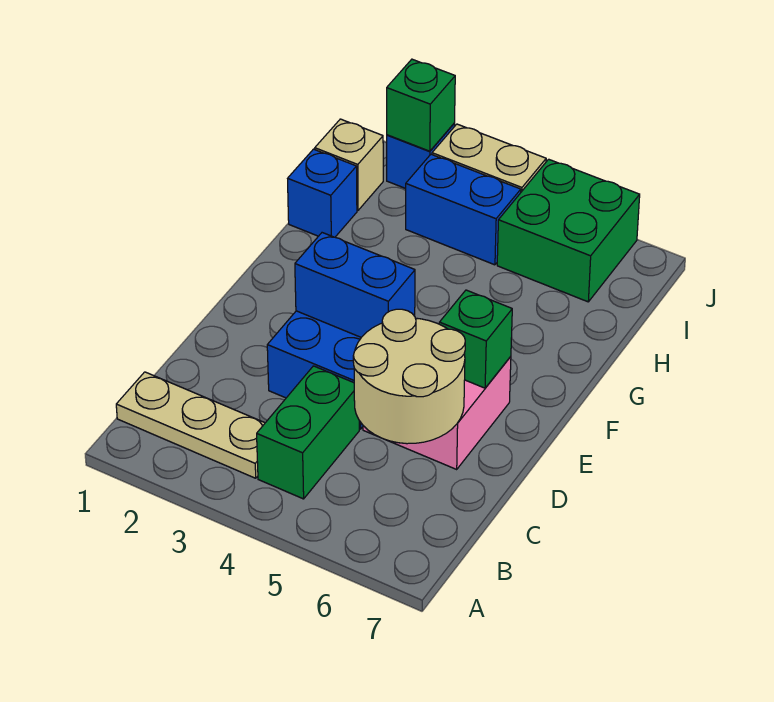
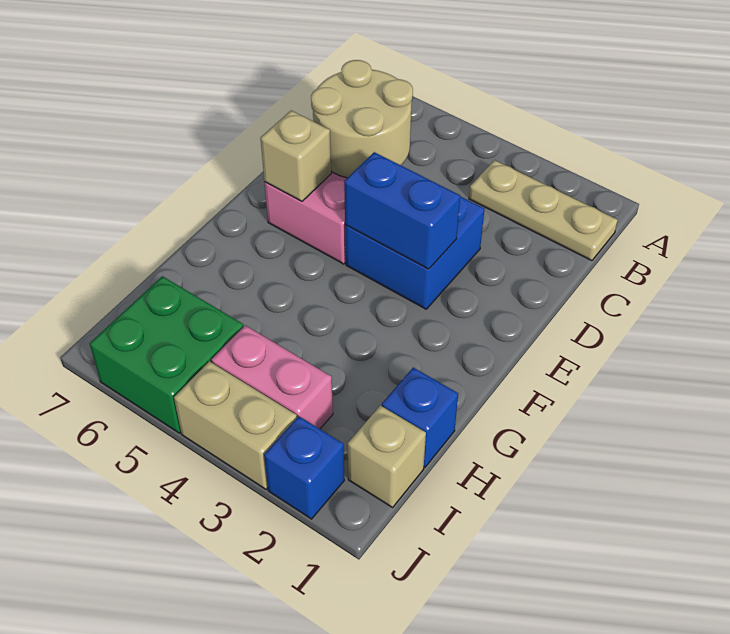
green brick B4:C4 level 1 -> none
green brick E6 level 2 -> tan brick E6 level 2
blue brick I3:I4 level 1 -> pink brick I3:I4 level 1
green brick J2 level 2 -> none

